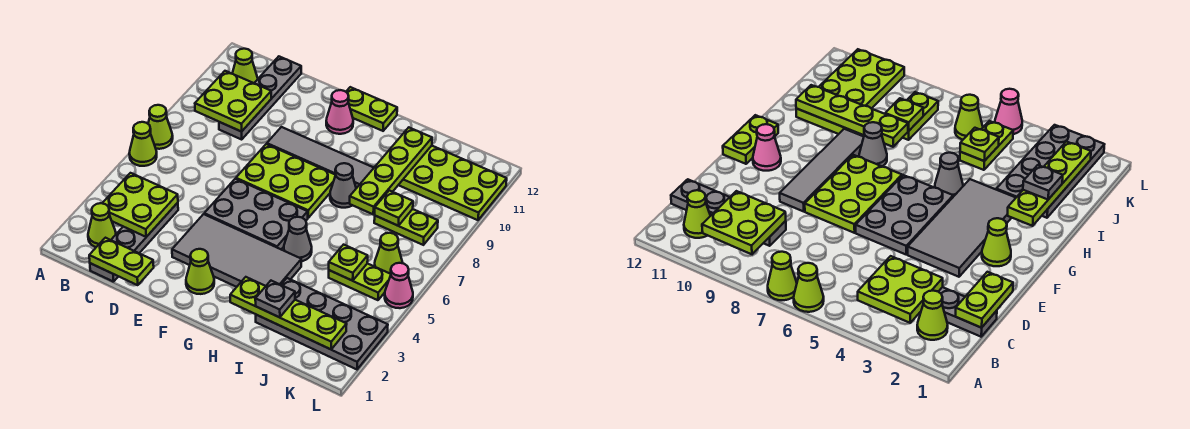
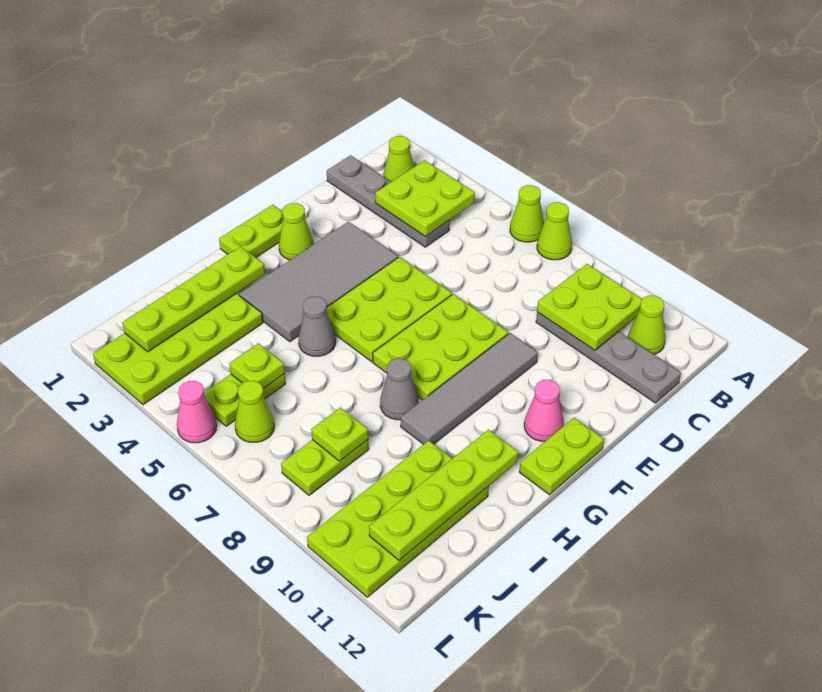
lime plate C1:D1 level 2 -> lime plate F1:G1 level 1
grey plate E5:G6 level 1 -> lime plate E5:G6 level 1
grey plate I2:L3 level 1 -> lime plate I2:L3 level 1
grey plate I2 level 3 -> none
lime plate I8:I11 level 2 -> lime plate H11:K11 level 2

